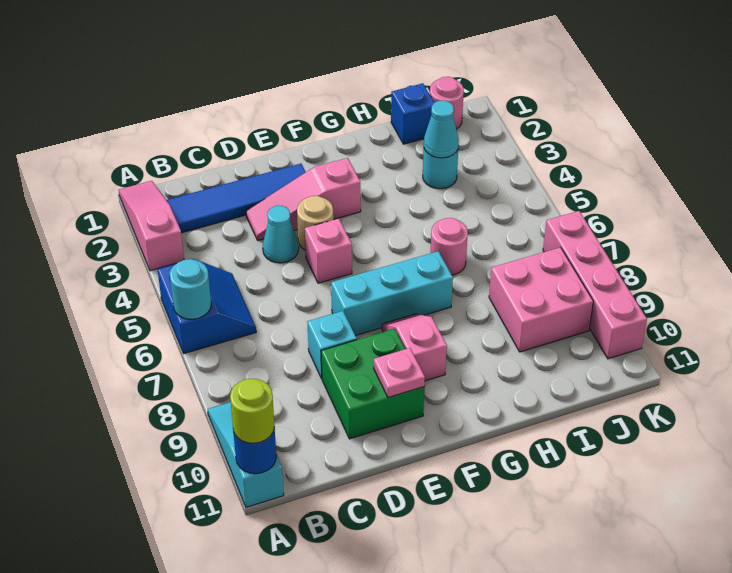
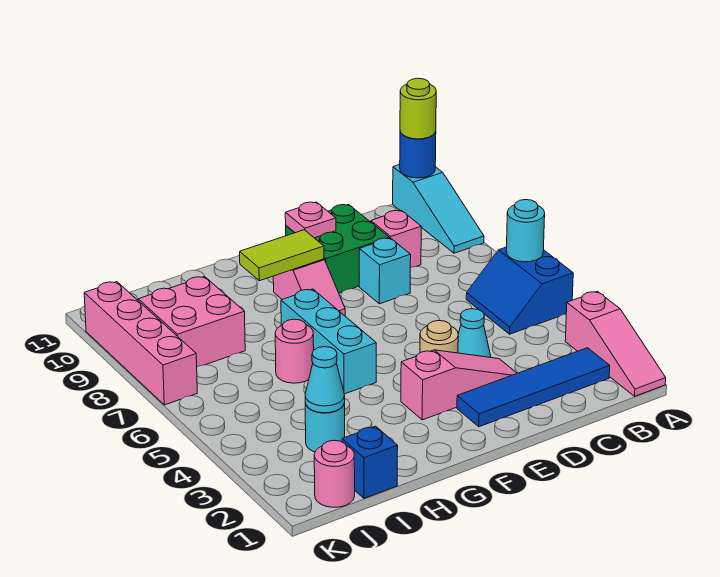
pink brick E5 level 1 -> pink brick C9 level 1
cyan brick E7:G7 level 1 -> cyan brick G5:G7 level 1
none -> lime tile F9:G9 level 2

